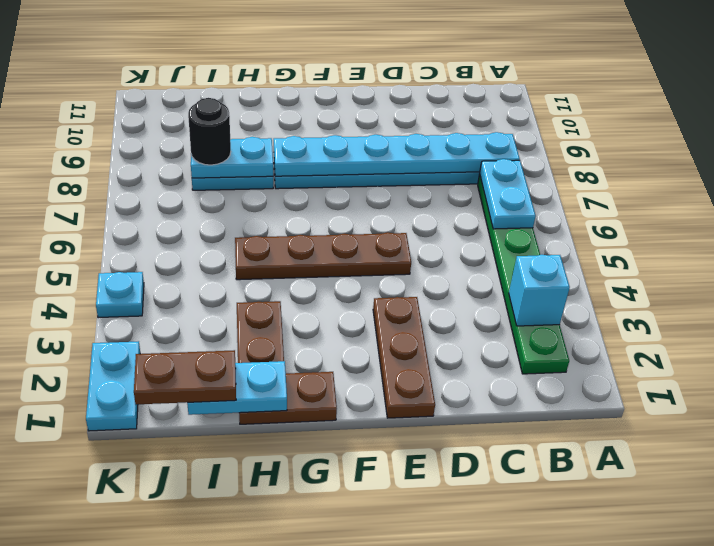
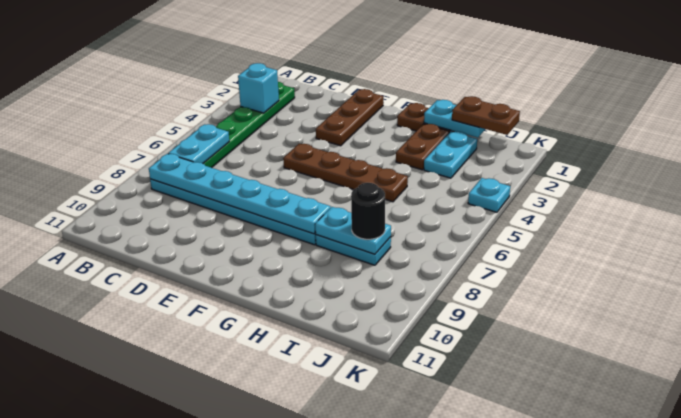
cyan plate K1:K2 level 1 -> cyan plate I2:I3 level 1

